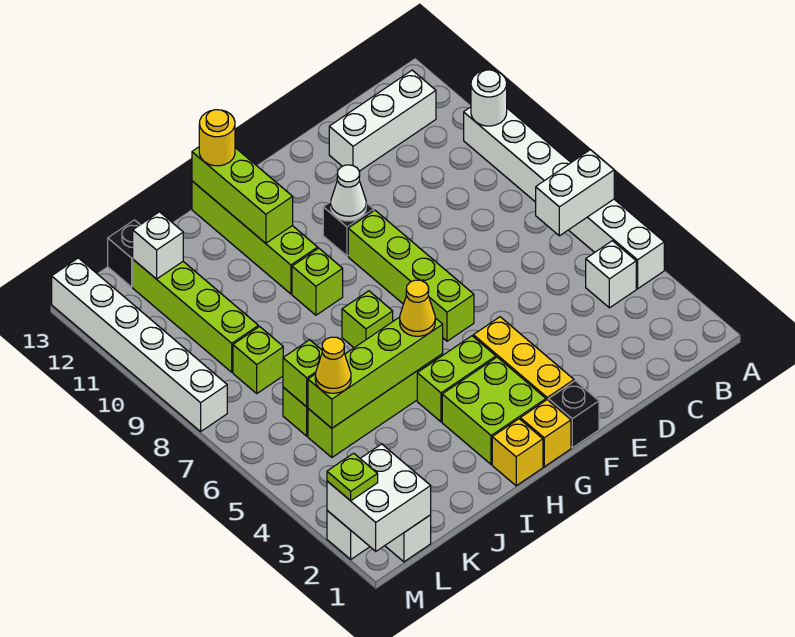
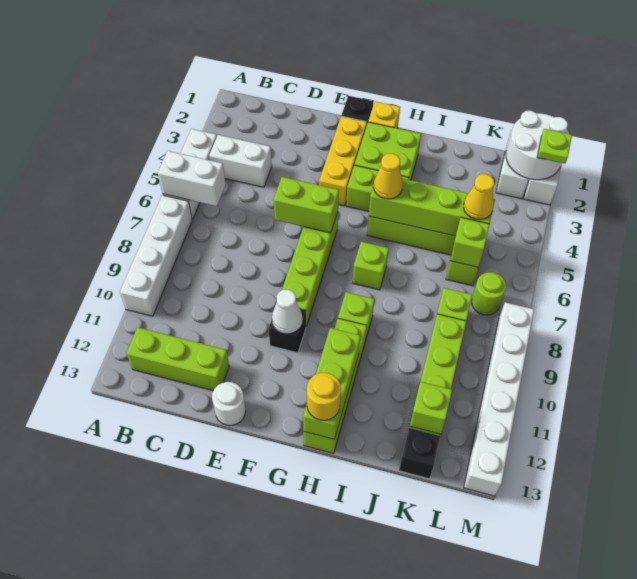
white round brick A10 level 2 -> white round brick E13 level 1
white brick B4 level 1 -> white brick B4:C4 level 1
white brick B12:D12 level 1 -> lime brick B12:D12 level 1
none -> lime brick E6:F6 level 2
yellow brick H1 level 1 -> none
white brick K12 level 2 -> lime brick K12 level 2
white brick L1:M2 level 2 -> white round brick L1:M2 level 2
none -> lime round brick L7 level 1

